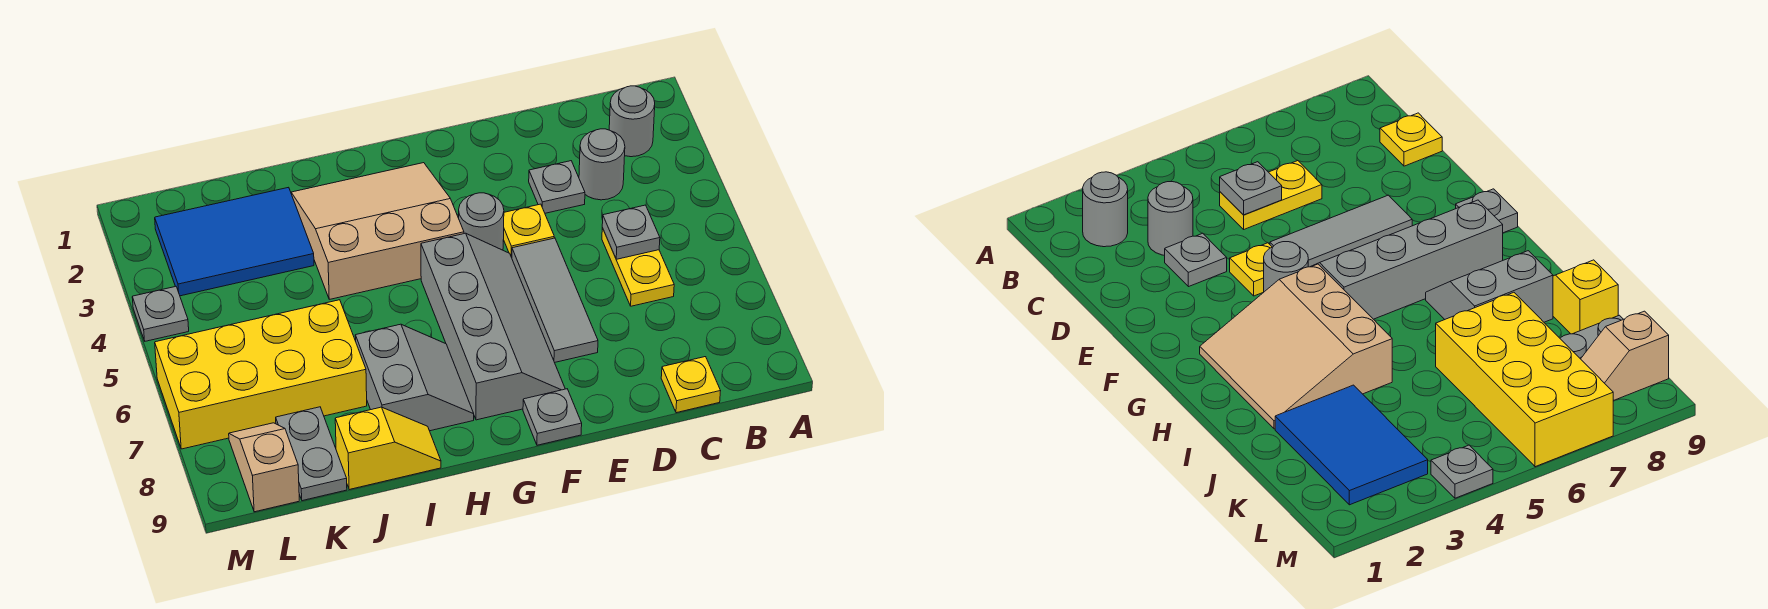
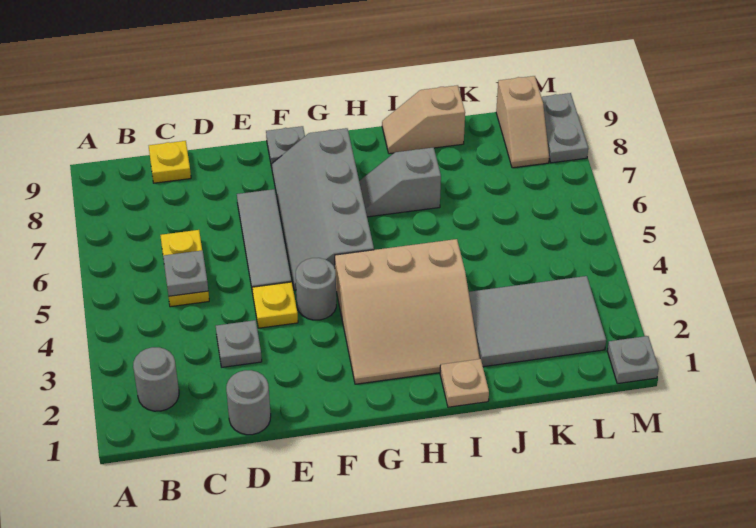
grey round brick C3 level 1 -> grey round brick D1 level 1
grey slope H7:I8 level 1 top I -> grey slope H7:I7 level 1 top I
none -> tan plate I1 level 1
yellow slope I9:J9 level 1 top J -> tan slope I9:J9 level 1 top J
blue tile J2:L3 level 1 -> grey tile J2:L3 level 1
yellow brick J6:M7 level 1 -> none
grey plate K8:K9 level 1 -> grey plate M8:M9 level 1
grey plate M4 level 1 -> grey plate M1 level 1

